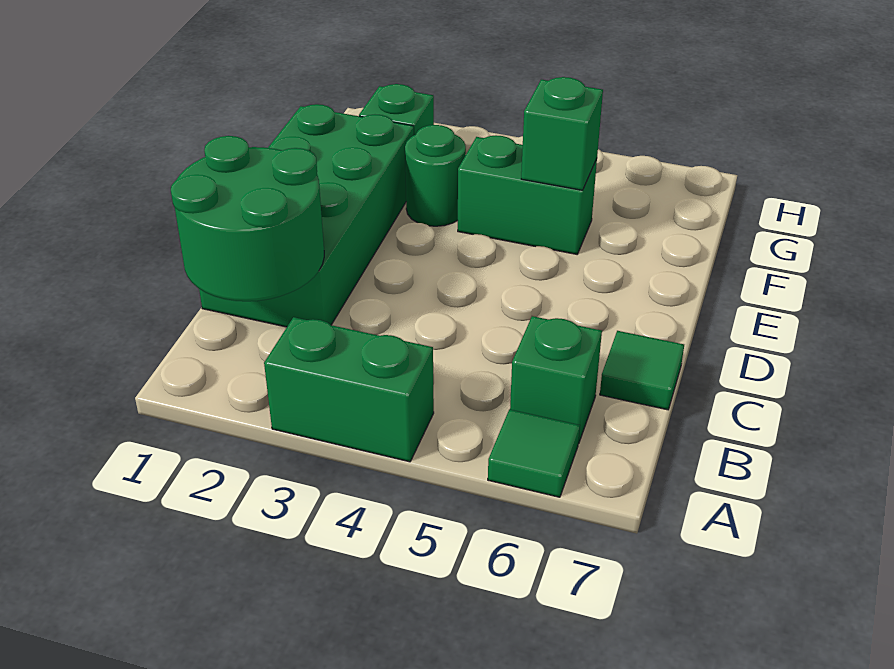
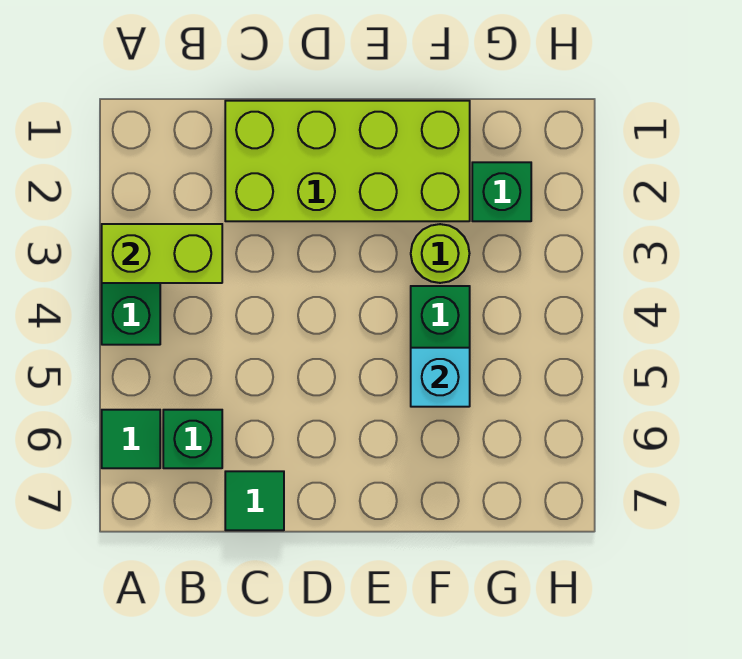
none -> lime brick A3:B3 level 2
green round brick B1:C2 level 2 -> none
green brick C1:F2 level 1 -> lime brick C1:F2 level 1
green round brick F3 level 1 -> lime round brick F3 level 1
green brick F5 level 2 -> cyan brick F5 level 2

